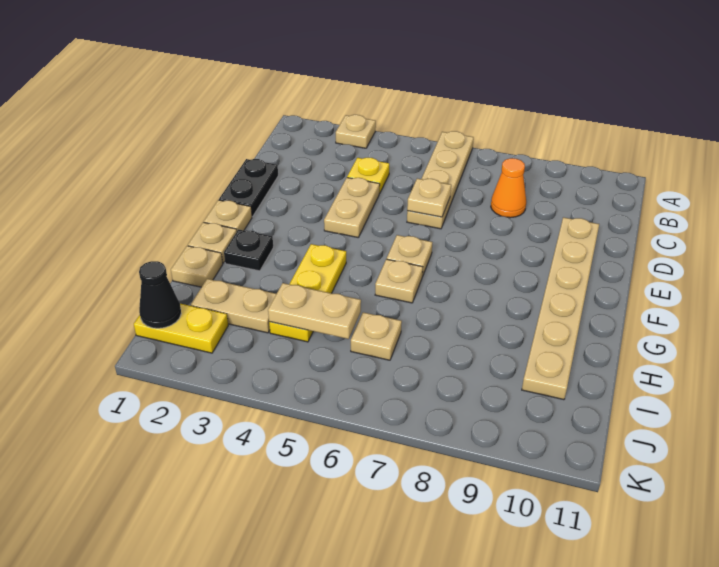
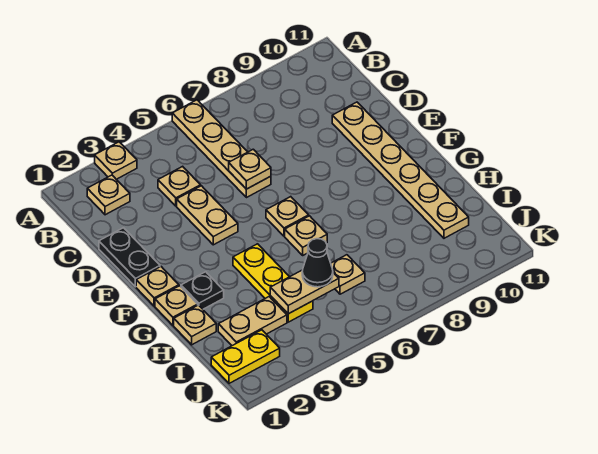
none -> tan plate B2 level 1
yellow plate C4 level 1 -> tan plate C4 level 1
orange cone C8 level 1 -> none
black cone J1 level 2 -> black cone I5 level 3

